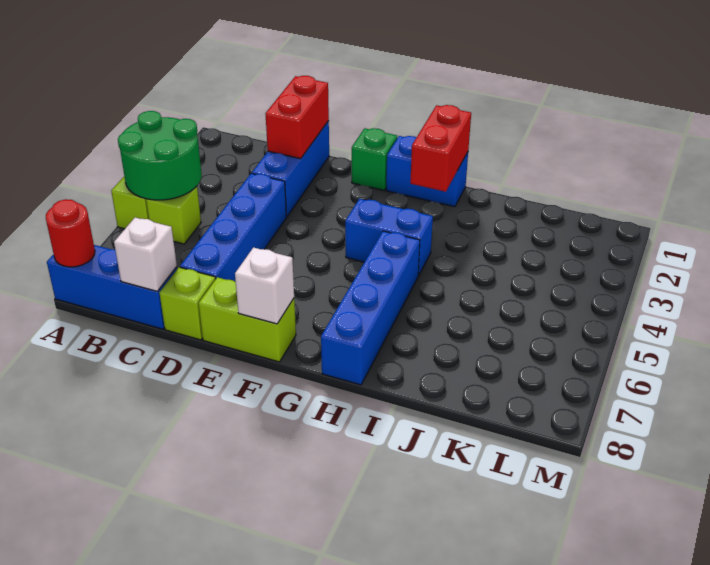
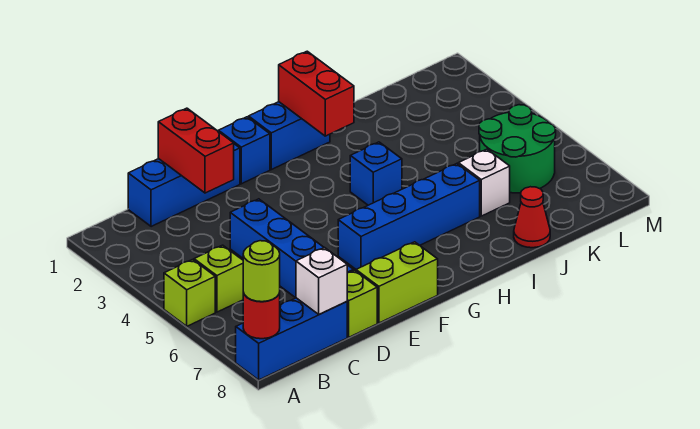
green round brick A4:B5 level 2 -> green round brick K5:L6 level 1
none -> lime round brick A8 level 3
blue brick D1:D3 level 1 -> blue brick C1:E1 level 1
green brick F1 level 1 -> blue brick F1 level 1
white brick F8 level 2 -> white brick J6 level 1
blue brick G4:H4 level 1 -> blue brick H4 level 1
blue brick H5:H8 level 1 -> blue brick F6:I6 level 1
none -> red cone J8 level 1

